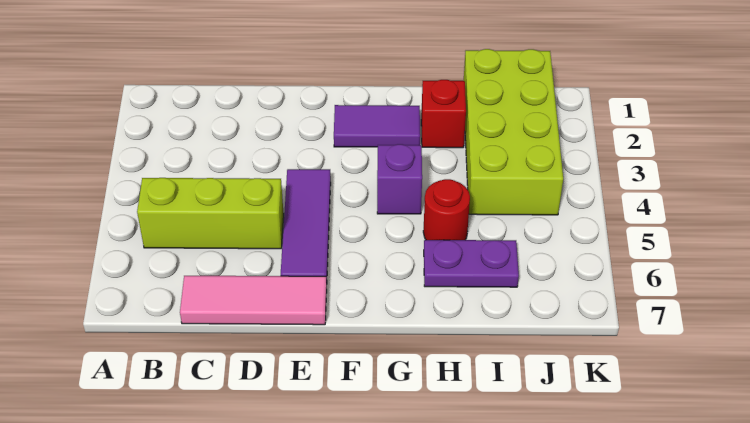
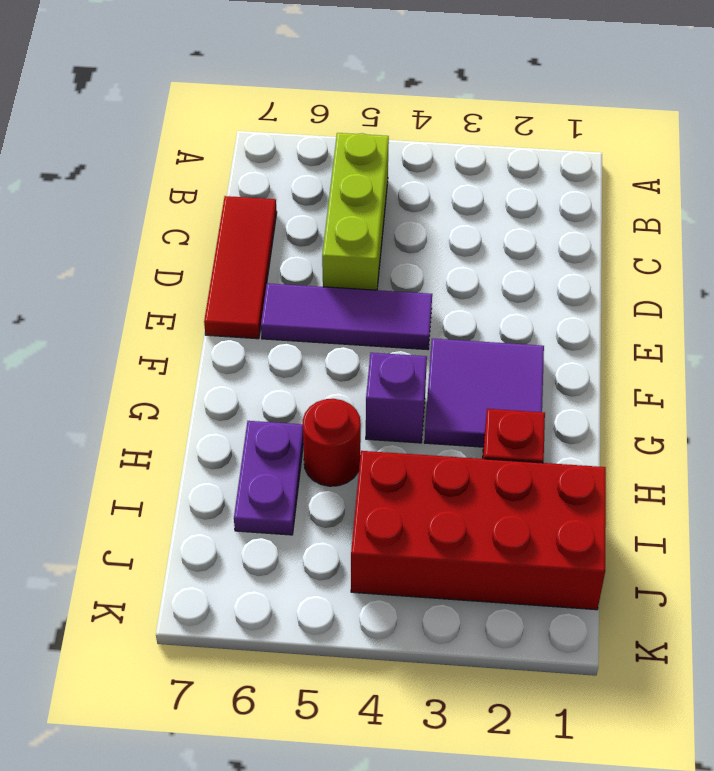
pink tile C7:E7 level 1 -> red tile C7:E7 level 1
purple tile F2:G2 level 1 -> purple tile F2:G3 level 1
lime brick I1:J4 level 1 -> red brick I1:J4 level 1

